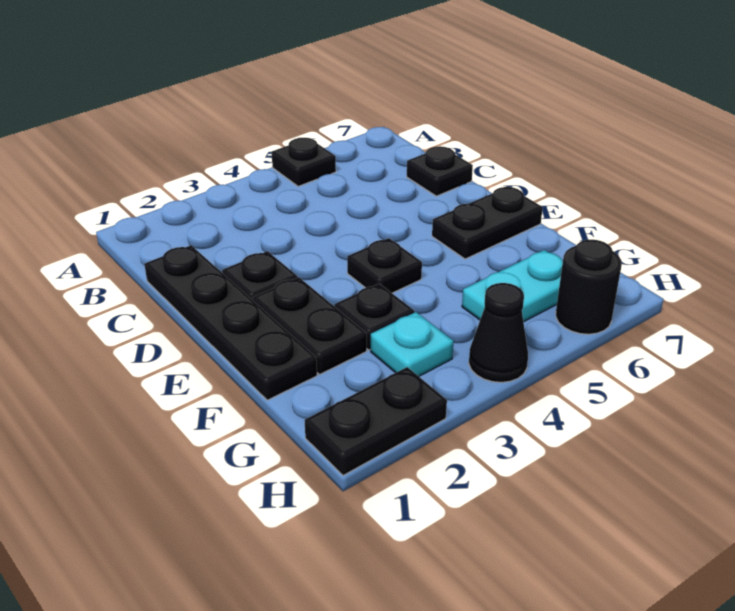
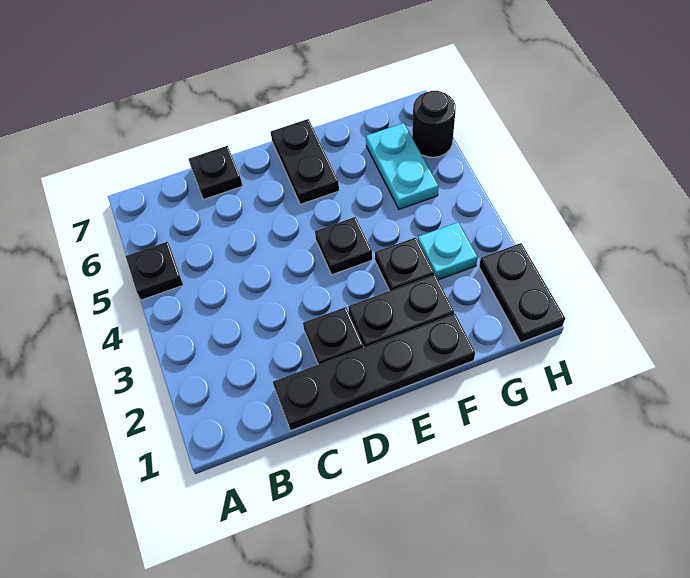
black cone H4 level 1 -> none

